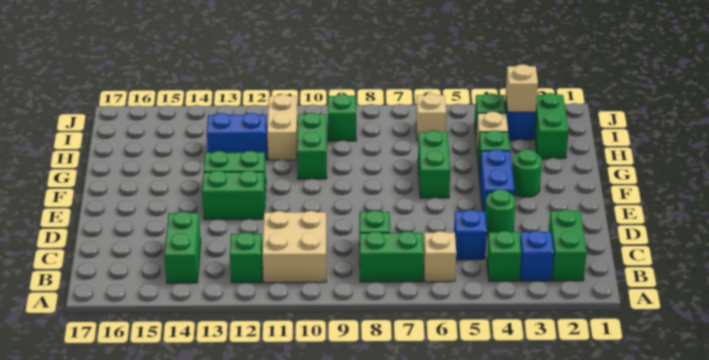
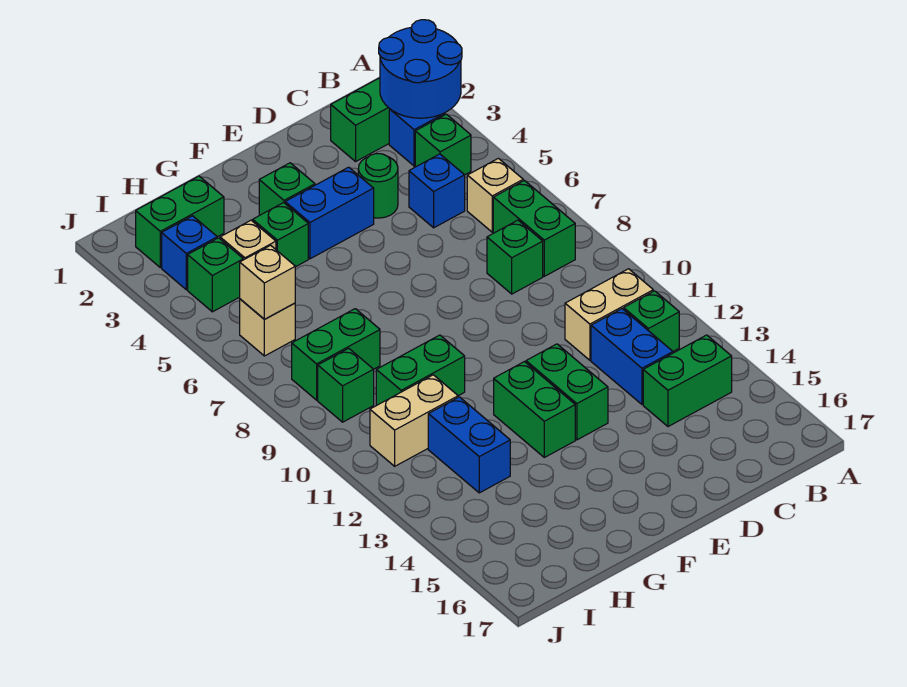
none -> blue round brick A2:B3 level 2
tan brick B10:C11 level 1 -> tan brick B11:C11 level 1
none -> blue brick C12:C13 level 1
green round brick F3 level 1 -> green brick F3 level 1
green brick F6:G6 level 1 -> green brick H8:I8 level 1
tan brick I3 level 2 -> tan brick I6 level 2

